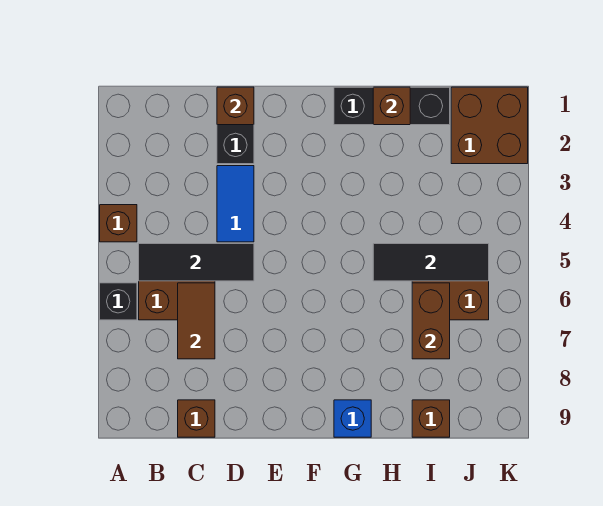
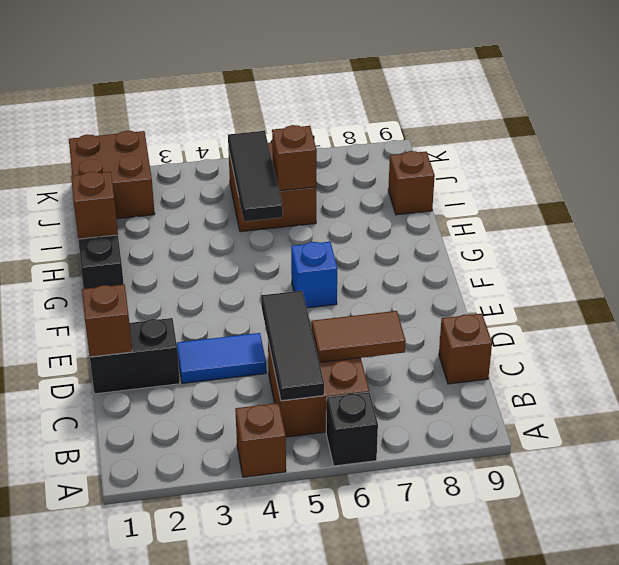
blue brick G9 level 1 -> blue brick F6 level 1
brown brick I6:I7 level 2 -> brown brick I6 level 2

